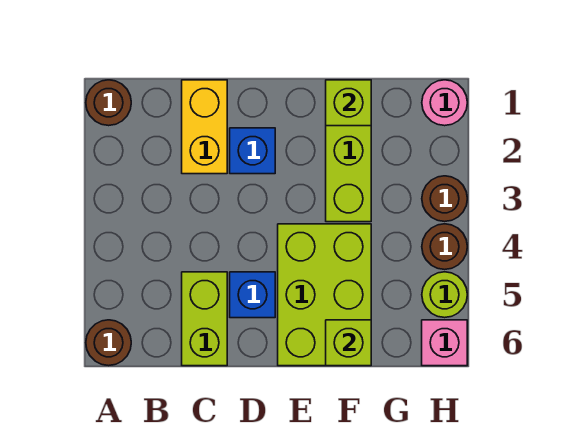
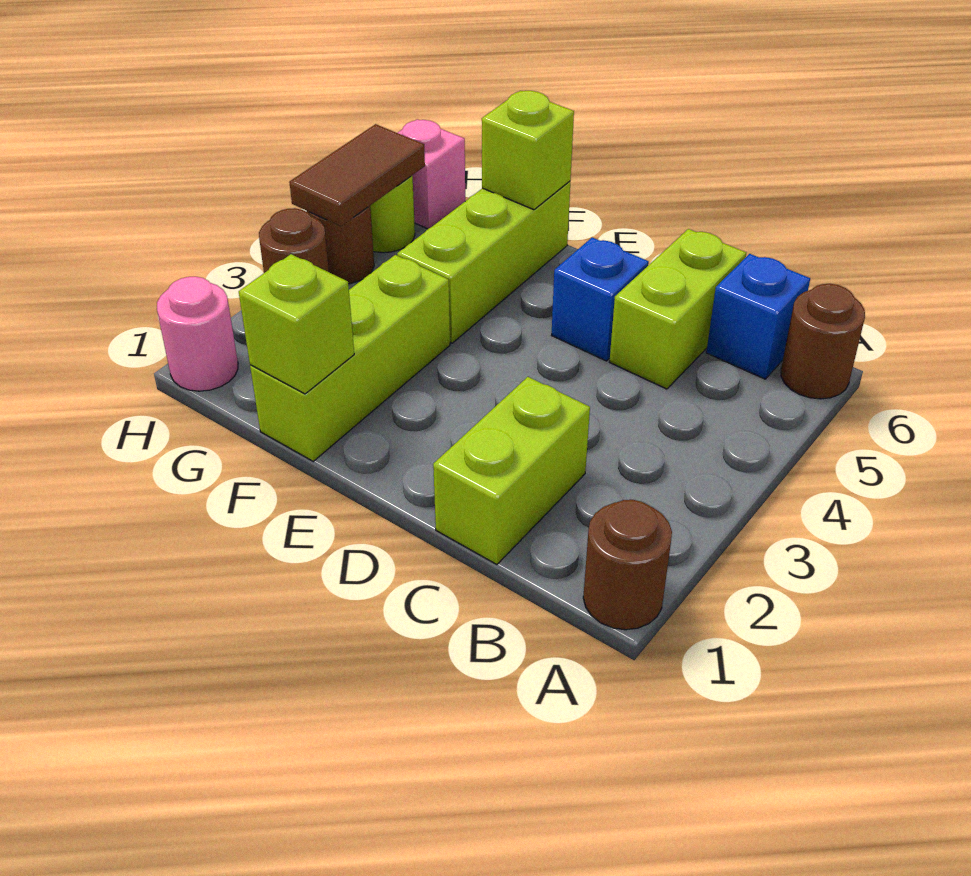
yellow brick C1:C2 level 1 -> lime brick C1:C2 level 1
blue brick D2 level 1 -> blue brick B6 level 1
lime brick E4:F6 level 1 -> lime brick F4:F6 level 1
none -> brown tile H4:H5 level 2

